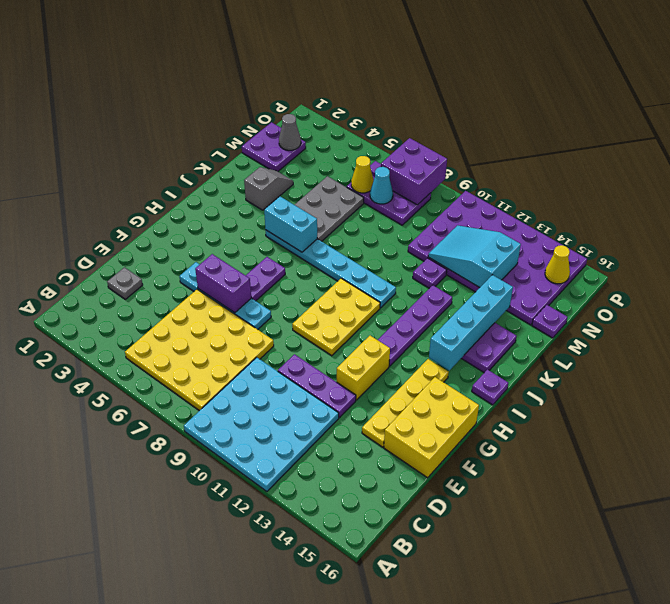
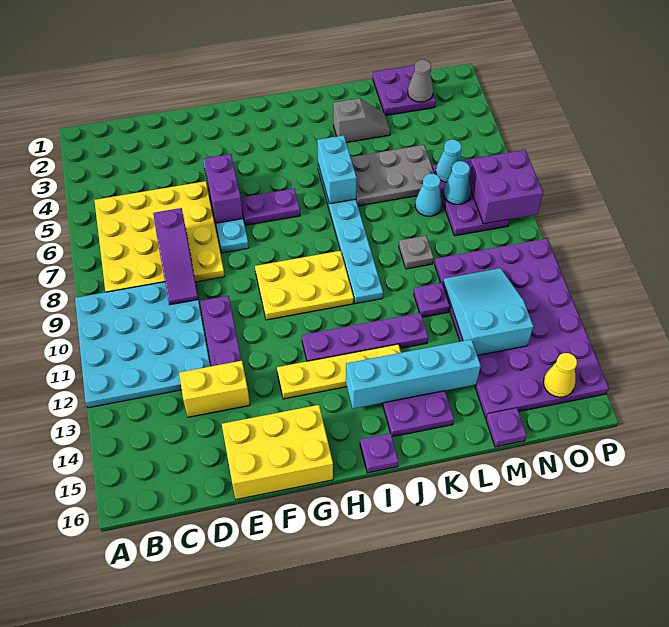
grey plate D2 level 1 -> grey plate L9 level 1
none -> purple slope D7:D9 level 2 top 7
yellow plate E14:H14 level 1 -> yellow plate G13:J13 level 1
yellow brick F12:G12 level 1 -> yellow brick D13:E13 level 1
none -> cyan cone M7 level 1
yellow cone N6 level 2 -> cyan cone N6 level 2

